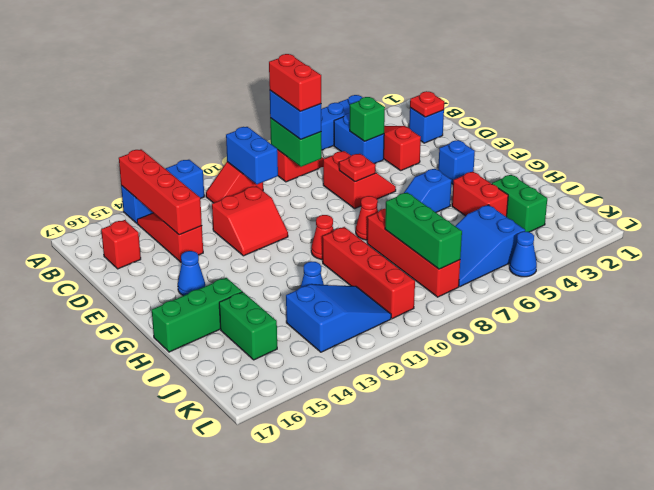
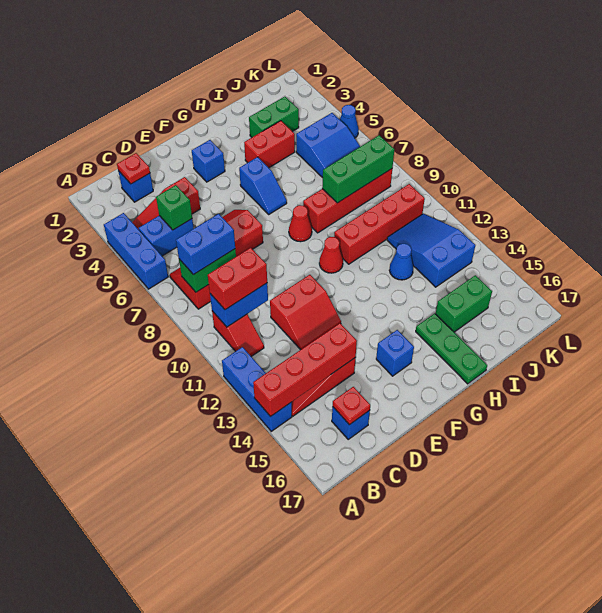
red brick B8:C8 level 4 -> red brick B10:C10 level 3
red brick C16 level 1 -> blue brick C16 level 1
red slope D11:E12 level 1 top D -> red slope D11:E12 level 1 top 11
red plate E7 level 2 -> red plate C16 level 2
blue cone F15 level 1 -> blue brick F15 level 1
green brick H15:H17 level 1 -> green plate H15:H17 level 1

